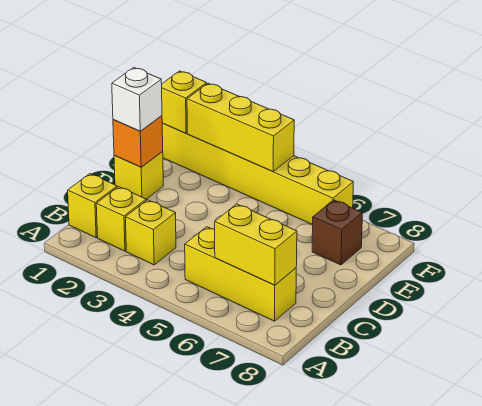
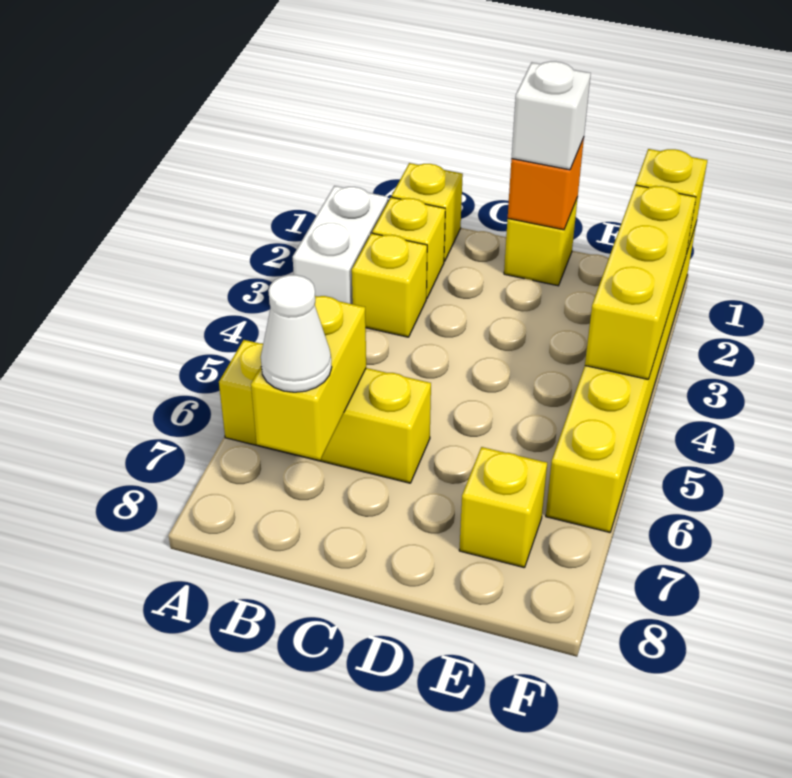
none -> white brick A2:A3 level 1
yellow brick B5:B7 level 1 -> yellow brick A6:C6 level 1
none -> white cone B7 level 3
brown brick E7 level 1 -> yellow brick E7 level 1

